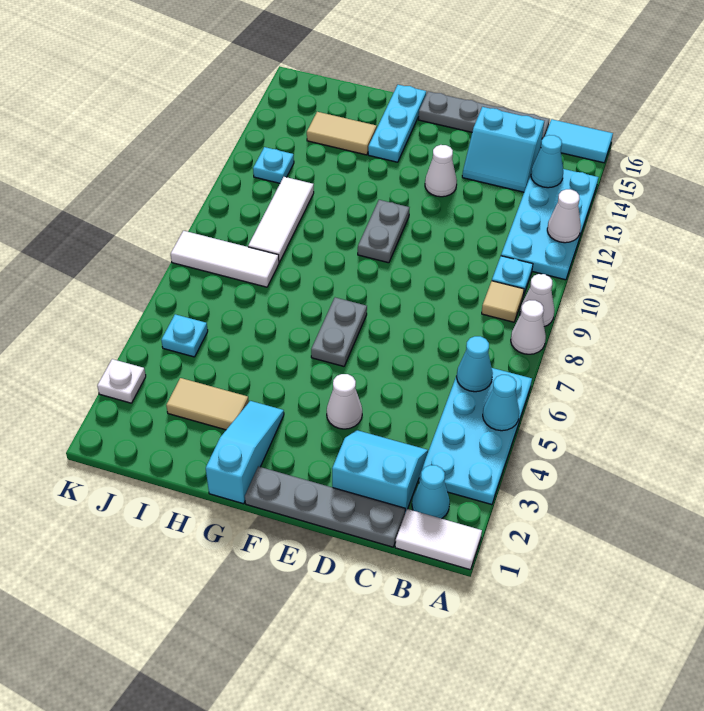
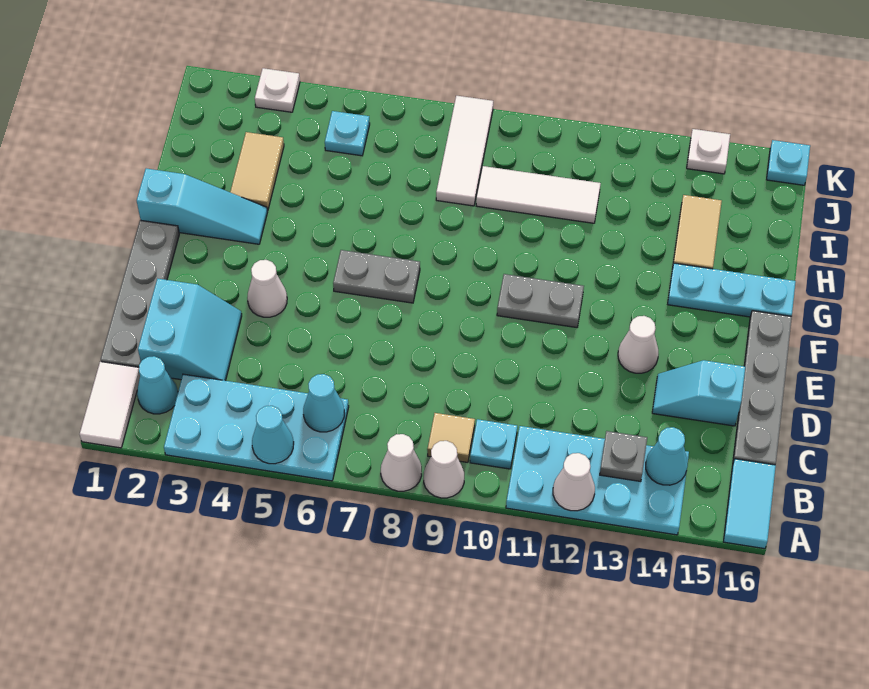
none -> grey plate B13 level 2
cyan slope C14:D15 level 1 top 15 -> cyan slope D14:D15 level 1 top 15
cyan plate J12 level 1 -> cyan plate K16 level 1
none -> white plate K14 level 1

